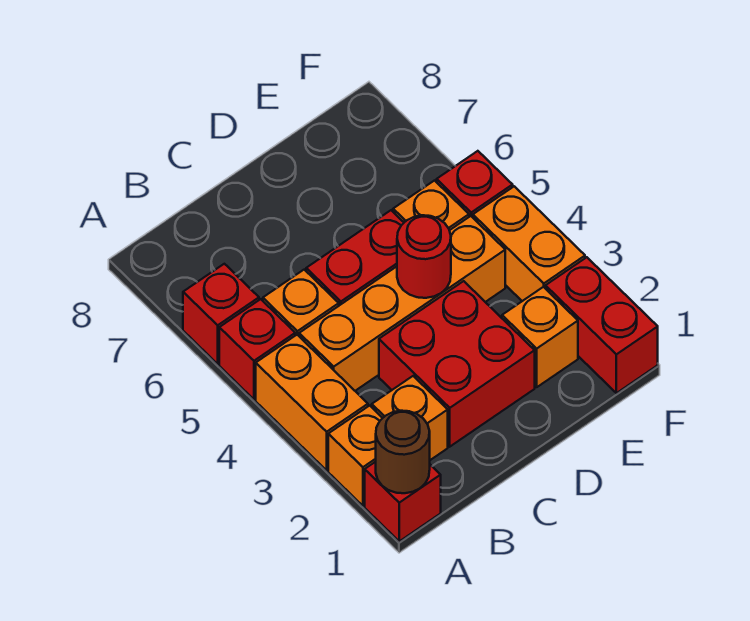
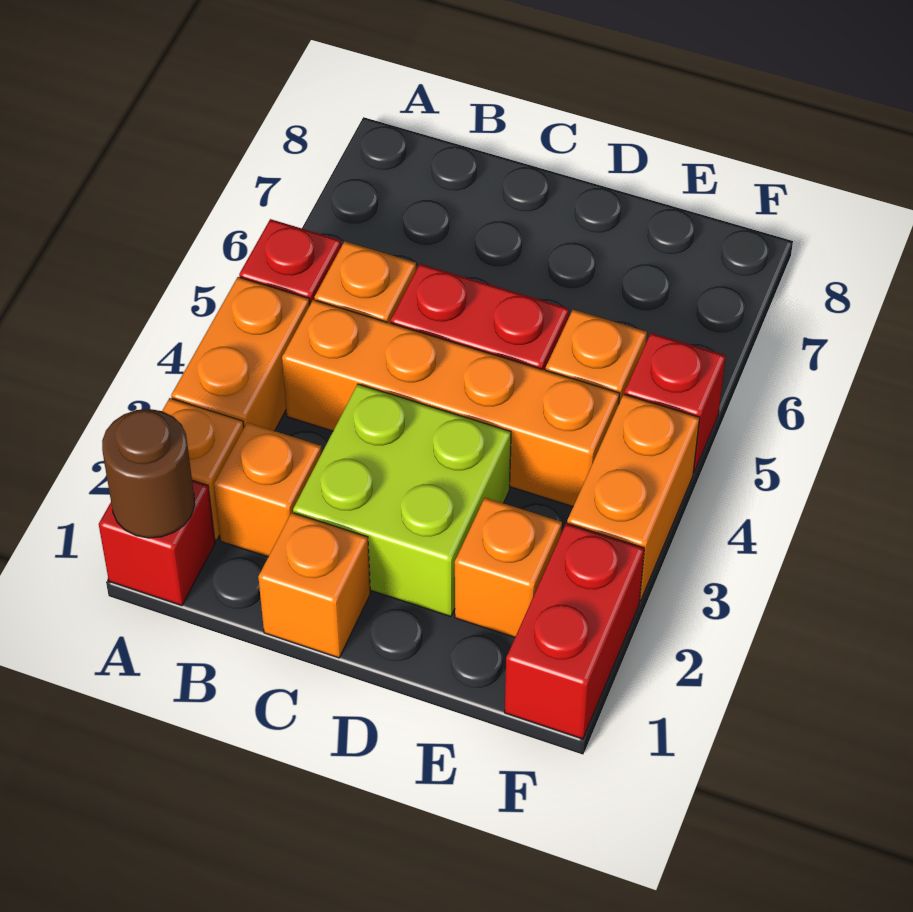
red brick A6 level 1 -> none
none -> orange brick C1 level 1
red brick C2:D3 level 1 -> lime brick C2:D3 level 1
red round brick D4 level 2 -> none

